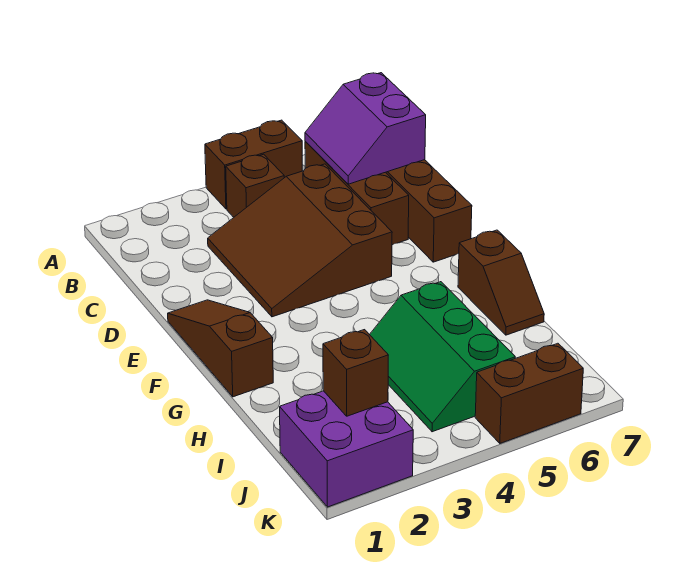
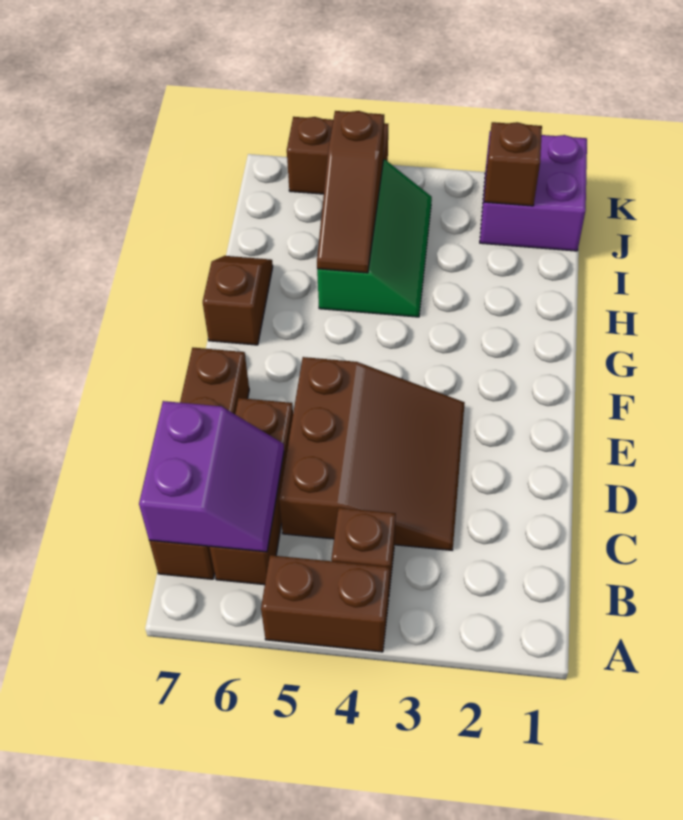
brown slope E1:G1 level 1 top G -> brown slope H5:J5 level 2 top J

